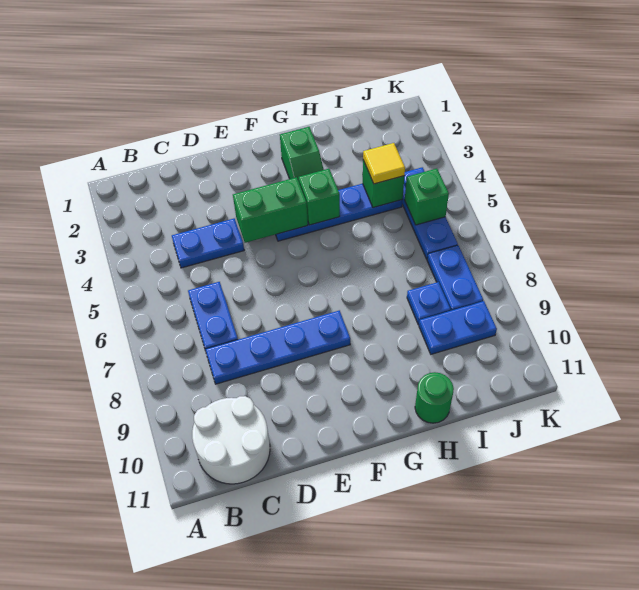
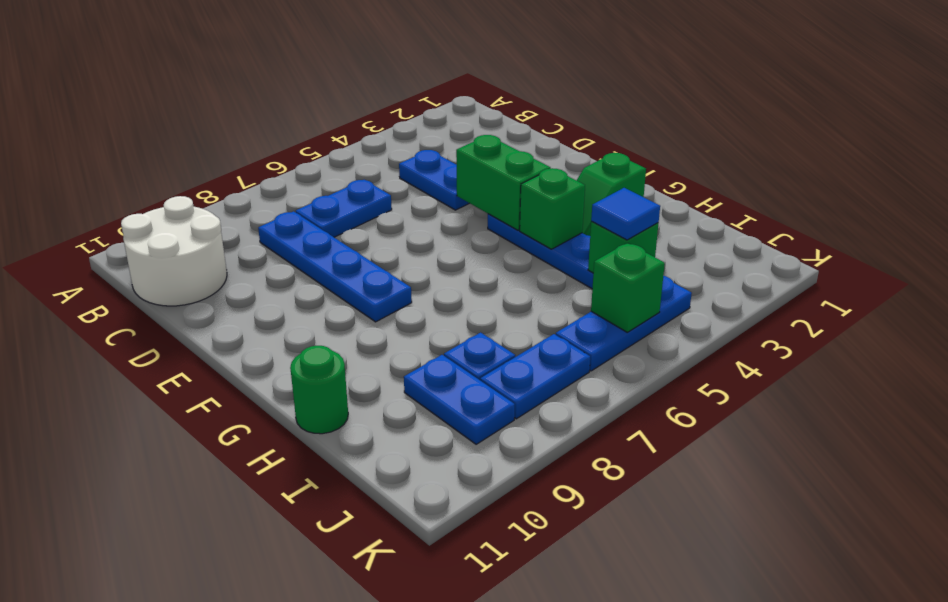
yellow tile I4 level 3 -> blue tile I4 level 3

